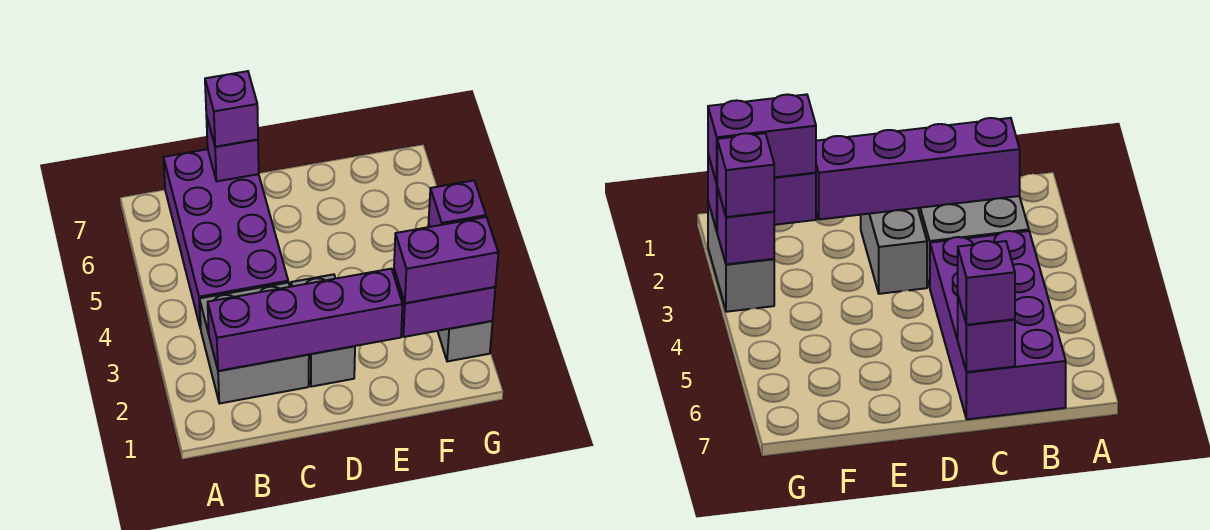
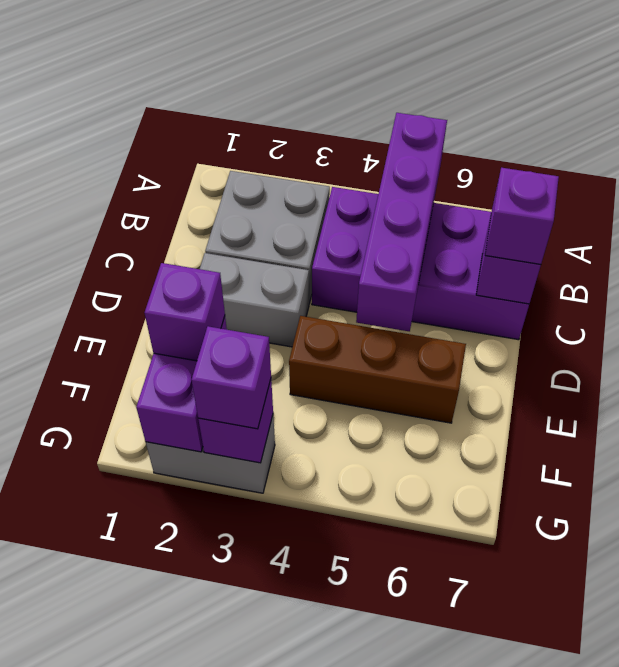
purple brick B2:E2 level 2 -> purple brick A5:D5 level 2
none -> brown brick E4:E6 level 1
purple brick F2:G2 level 3 -> purple brick F2 level 3

